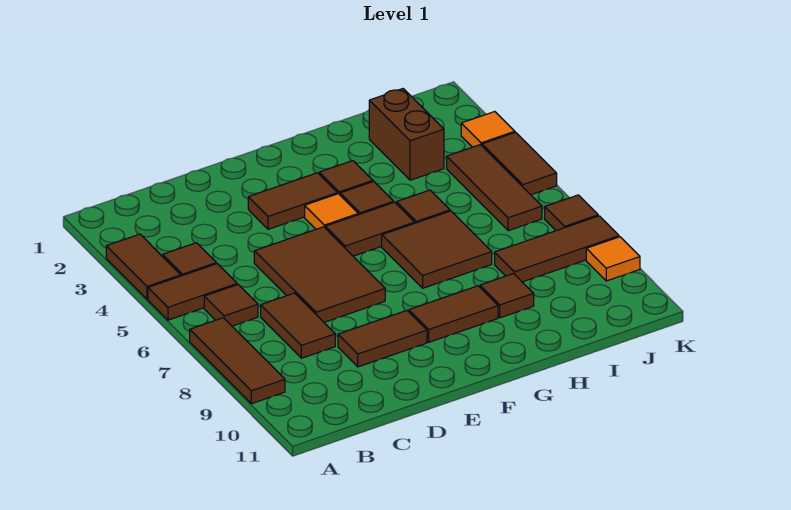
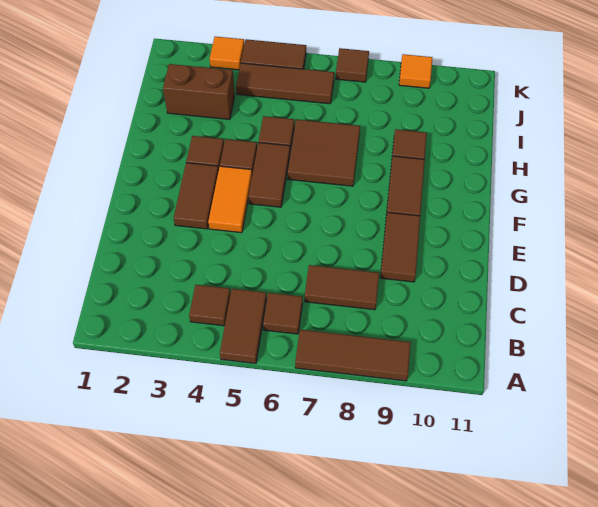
brown tile A3:A4 level 1 -> none
brown tile D5:E7 level 1 -> none
orange tile F4 level 1 -> orange tile E4:F4 level 1
brown tile I8:K8 level 1 -> none

